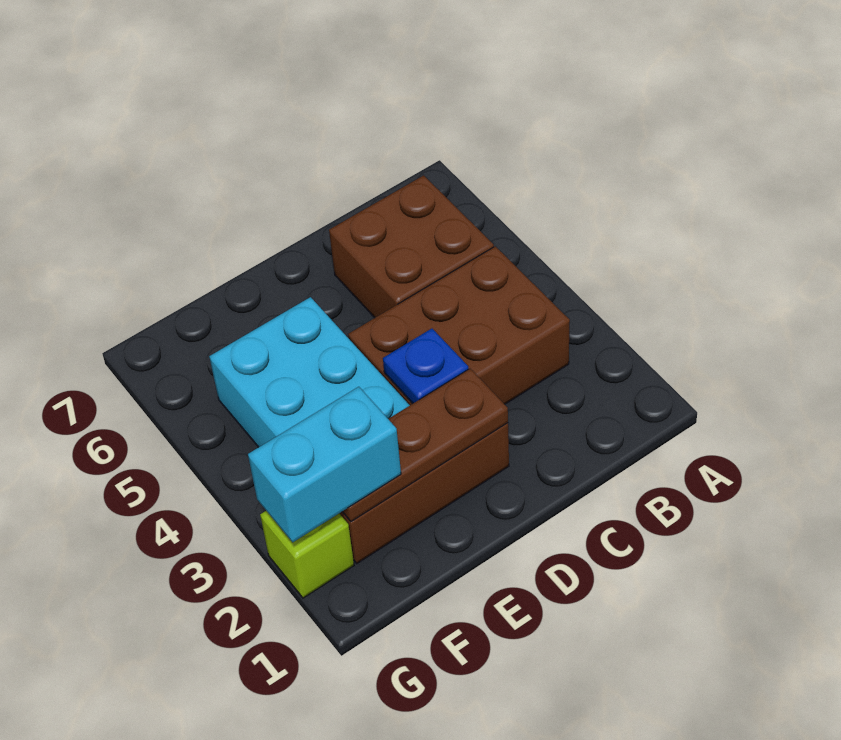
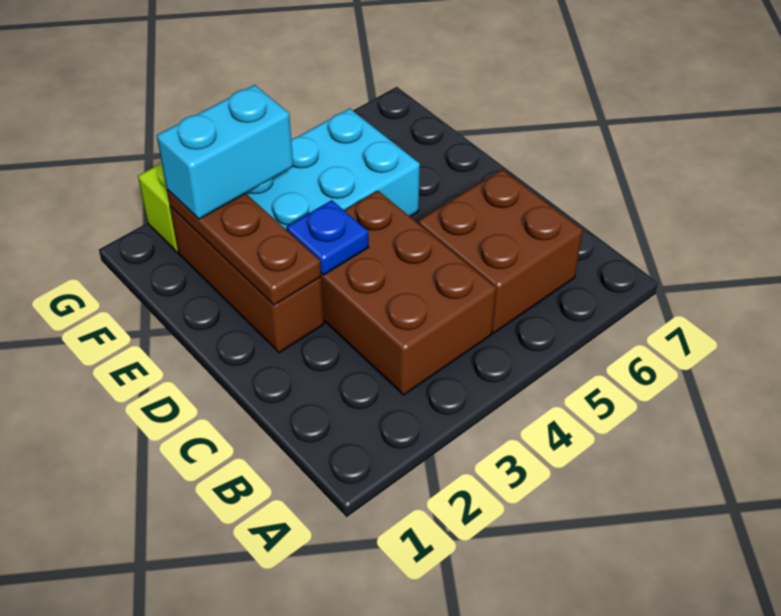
cyan brick F2:G2 level 3 -> cyan brick F2:F3 level 3

